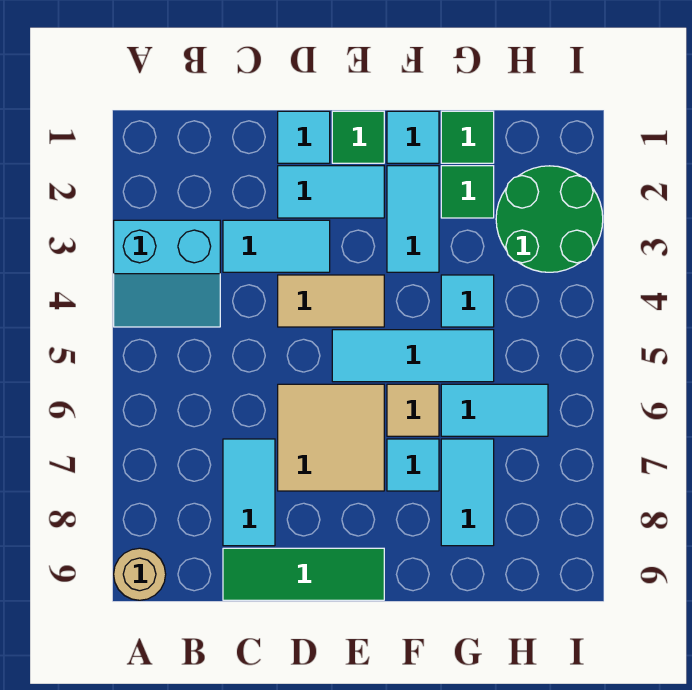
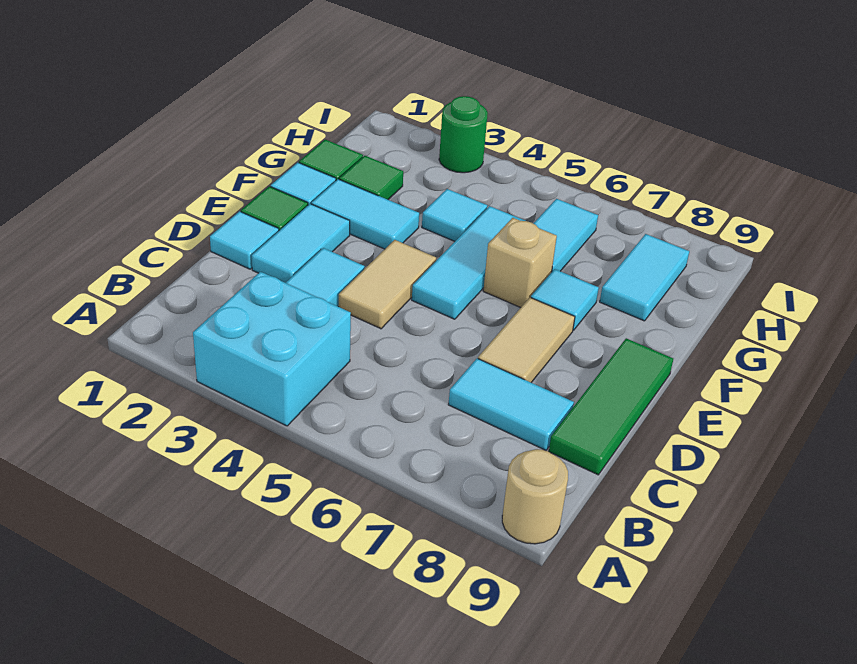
cyan slope A3:B4 level 1 top 3 -> cyan brick A3:B4 level 1
tan tile D6:E7 level 1 -> tan tile D7:E7 level 1
tan tile F6 level 1 -> tan brick F6 level 1
cyan tile G7:G8 level 1 -> cyan tile G8:H8 level 1
green round brick H2:I3 level 1 -> green round brick I3 level 1

